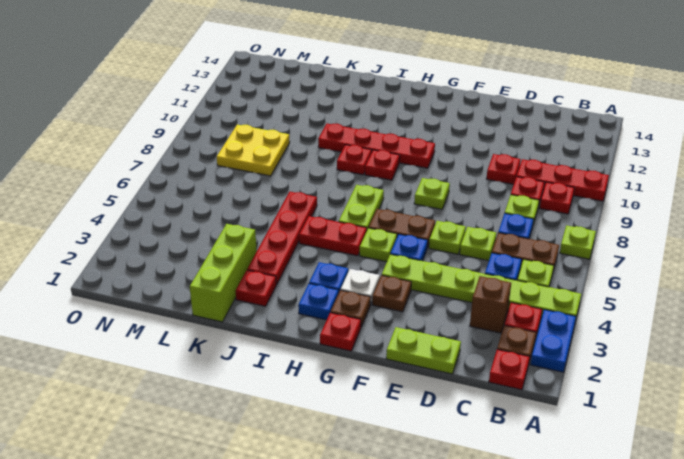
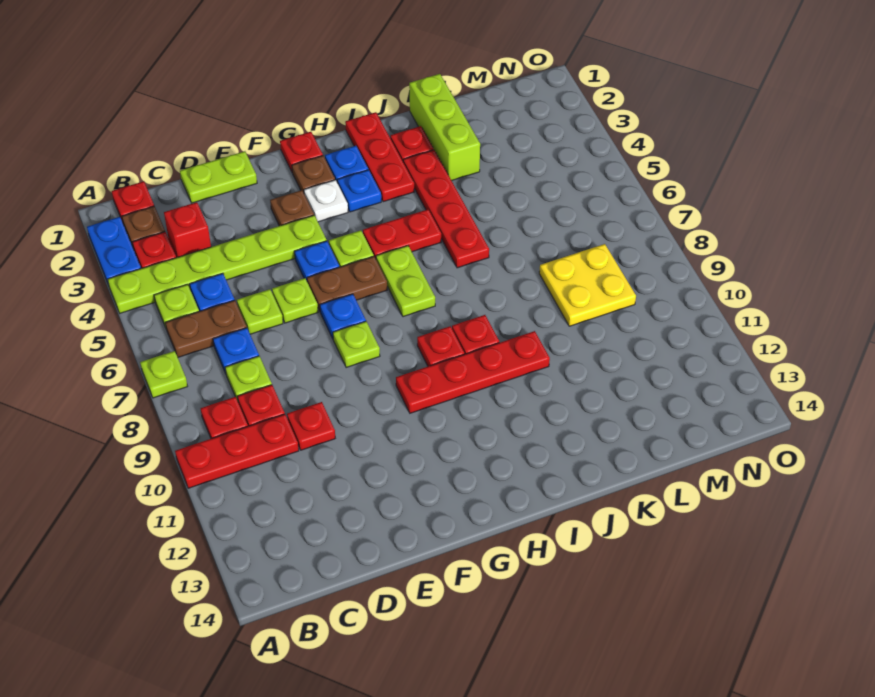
brown brick C3 level 1 -> red brick C3 level 1
none -> blue plate F7 level 1
none -> red plate I1:I3 level 1

